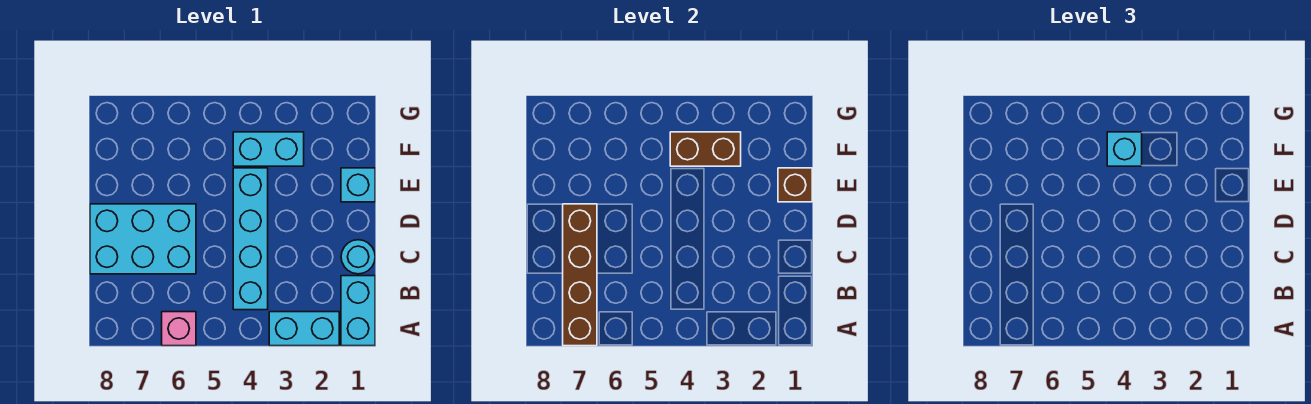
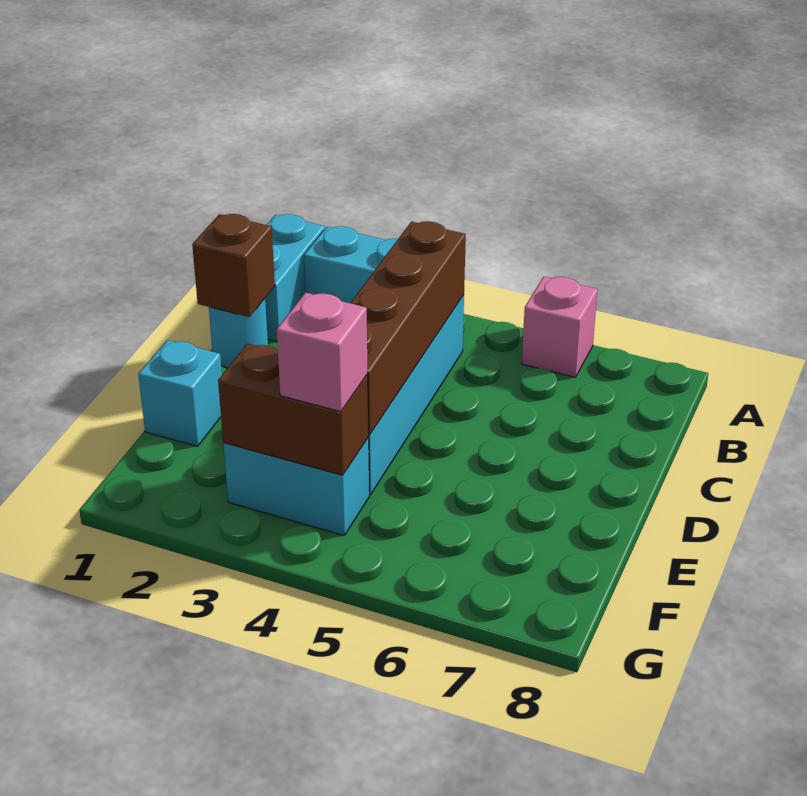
brown brick A7:D7 level 2 -> brown brick B4:E4 level 2
cyan brick C6:D8 level 1 -> none
brown brick E1 level 2 -> brown brick C1 level 2
cyan brick F4 level 3 -> pink brick F4 level 3

